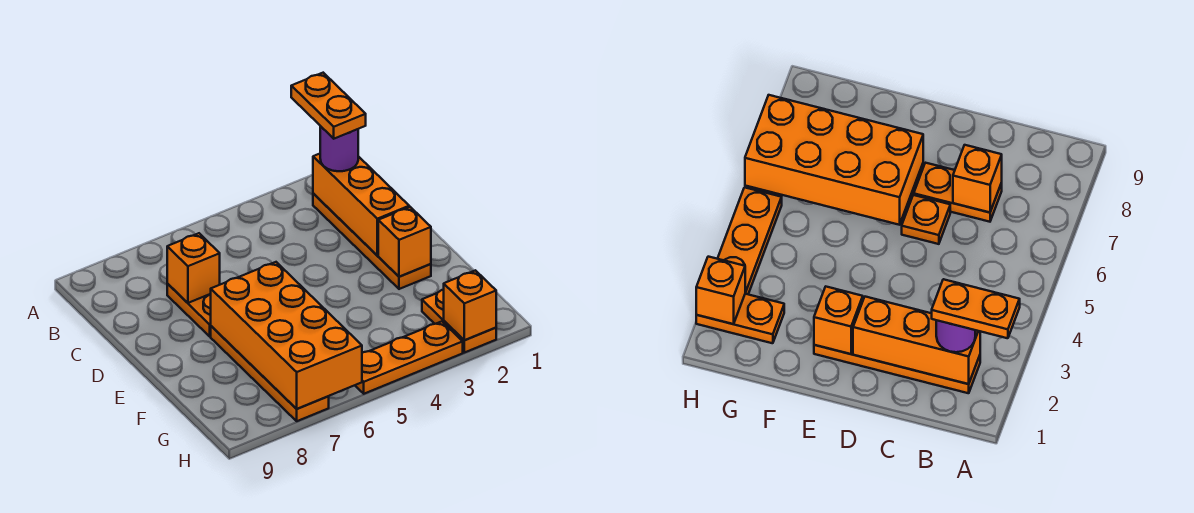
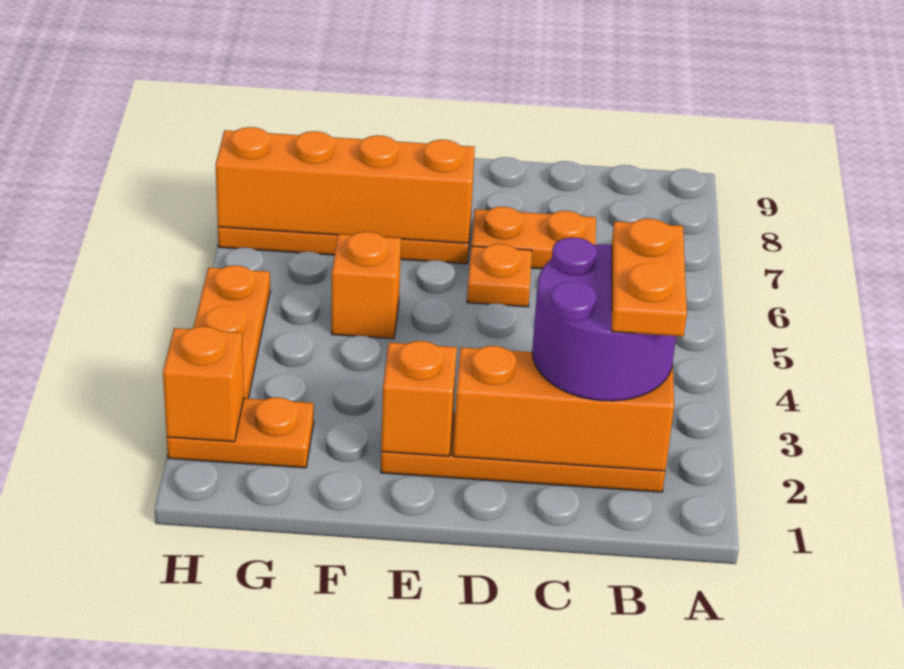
orange plate A2:B2 level 4 -> orange plate B2:B3 level 4
purple round brick B2 level 3 -> purple round brick B2:C3 level 3
orange brick C7 level 2 -> orange brick F5 level 1
orange brick E6:H7 level 2 -> orange brick E7:H7 level 2

